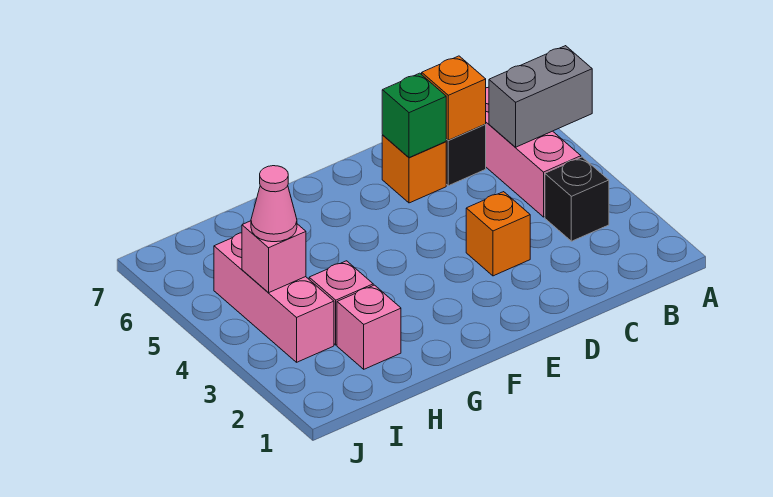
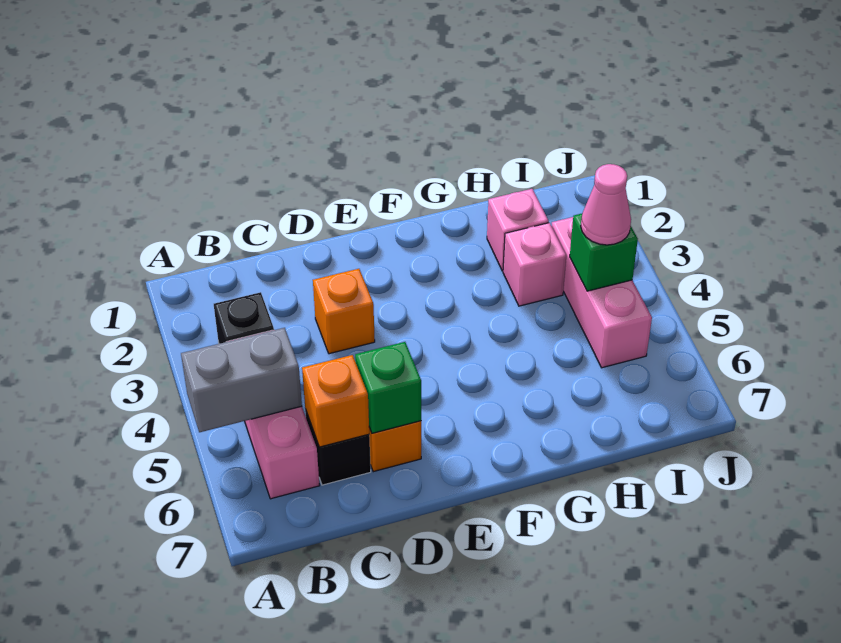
pink brick I4 level 2 -> green brick I4 level 2

